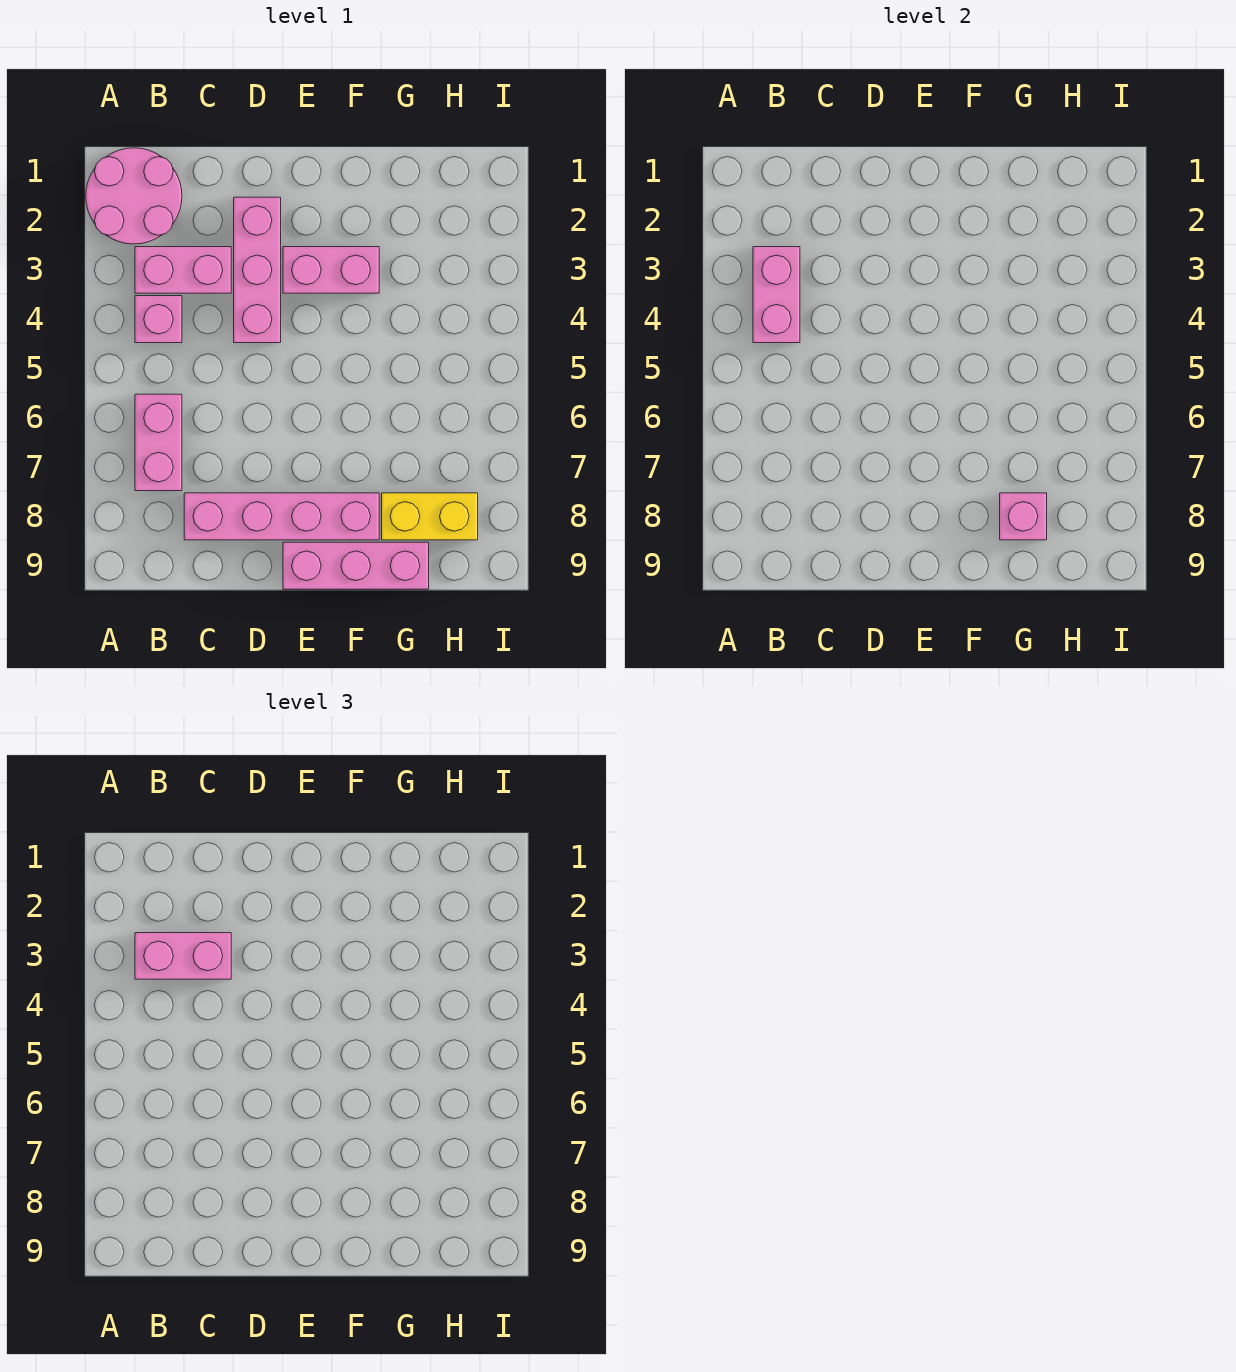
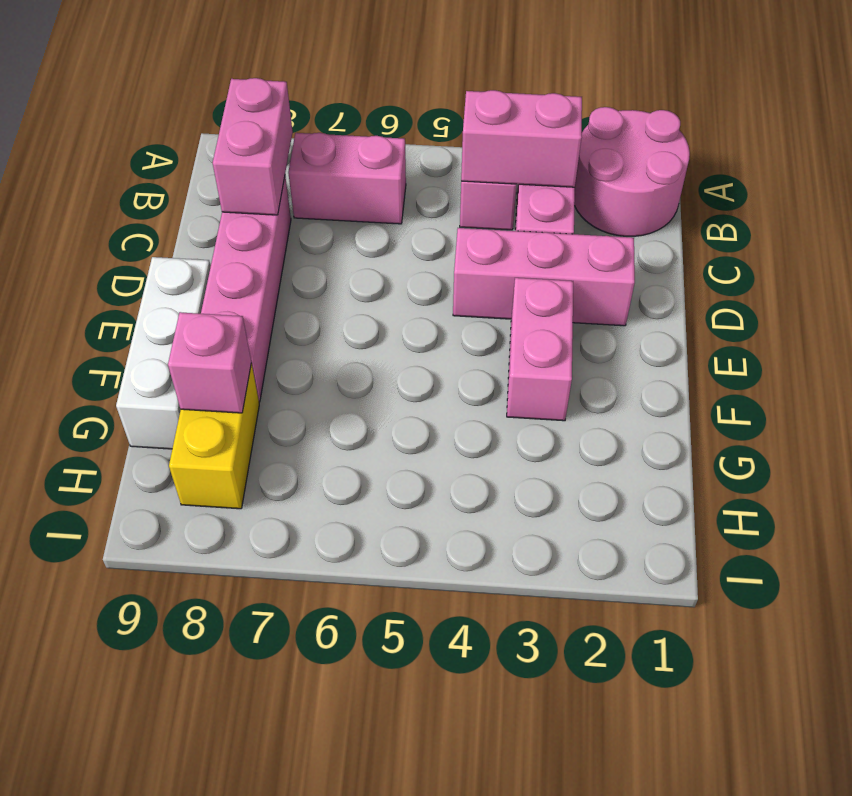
pink brick B3:C3 level 3 -> pink brick B8:C8 level 2
pink brick E9:G9 level 1 -> white brick E9:G9 level 1

